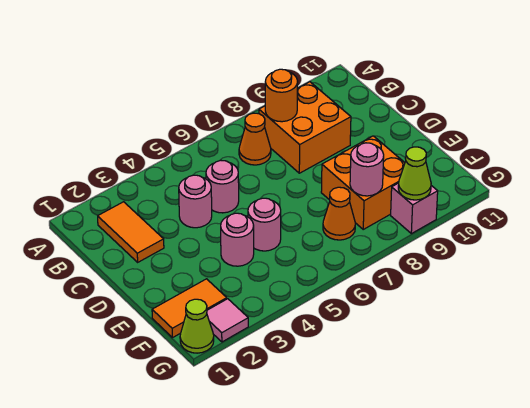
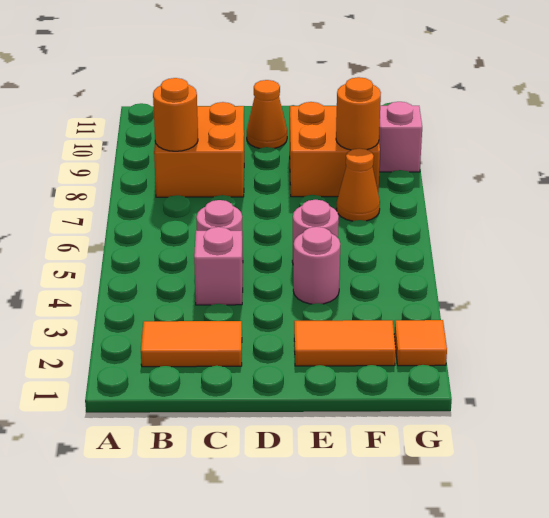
orange cone B7 level 1 -> orange cone D10 level 1
pink round brick C4 level 1 -> pink brick C4 level 1
orange tile F1:F2 level 1 -> orange tile E2:F2 level 1
pink round brick F8 level 2 -> orange round brick F8 level 2
lime cone G1 level 1 -> none
pink tile G2 level 1 -> orange tile G2 level 1
lime cone G9 level 2 -> none

